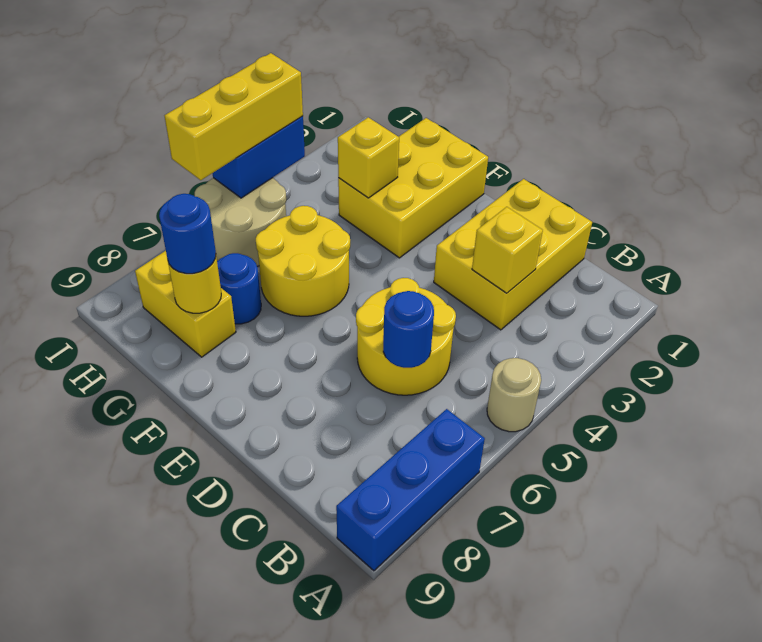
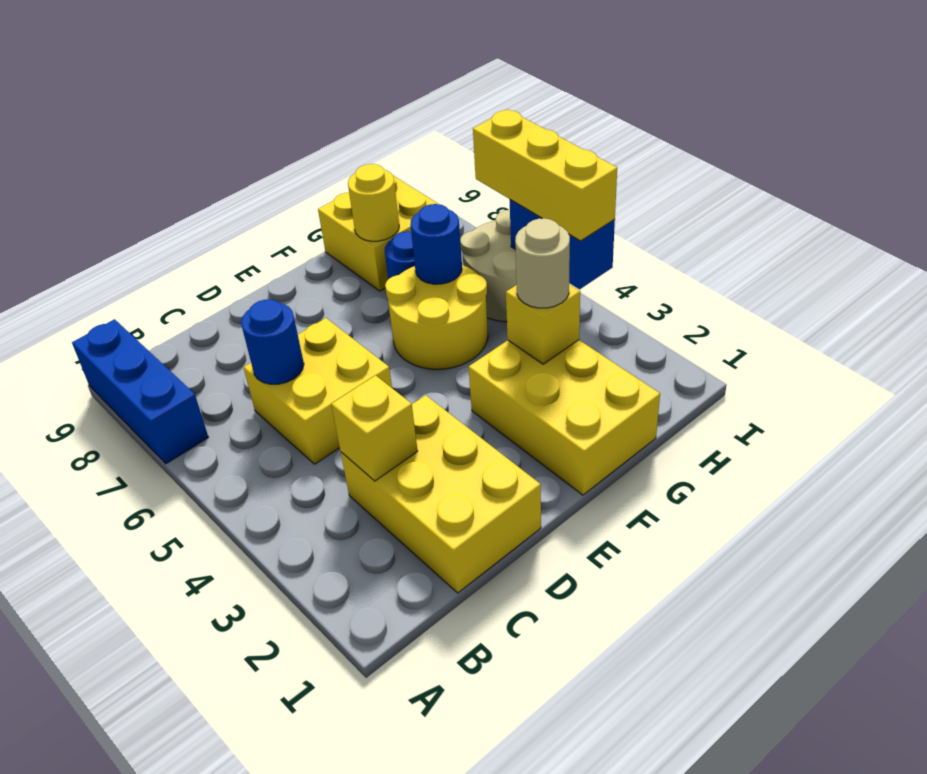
tan round brick A5 level 1 -> tan round brick G3 level 3
yellow round brick C5:D6 level 1 -> yellow brick C5:D6 level 1
yellow brick G8:H8 level 1 -> yellow brick G8:H9 level 1
blue round brick G8 level 3 -> blue round brick G6 level 2

